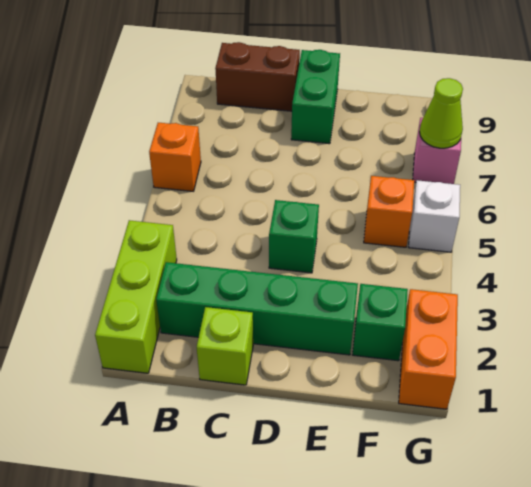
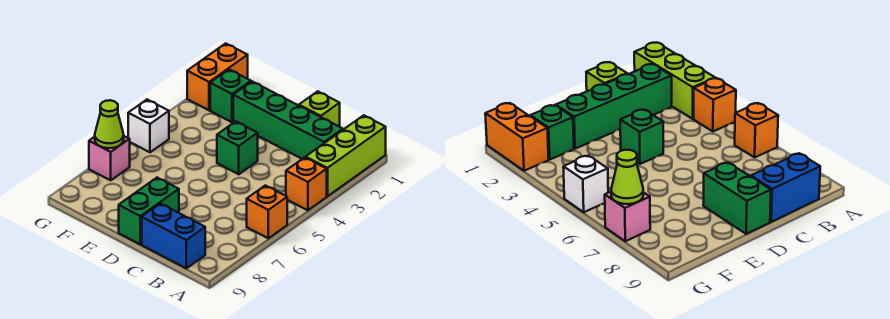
brown brick B9:C9 level 1 -> blue brick B9:C9 level 1
orange brick F5 level 1 -> orange brick A4 level 1

